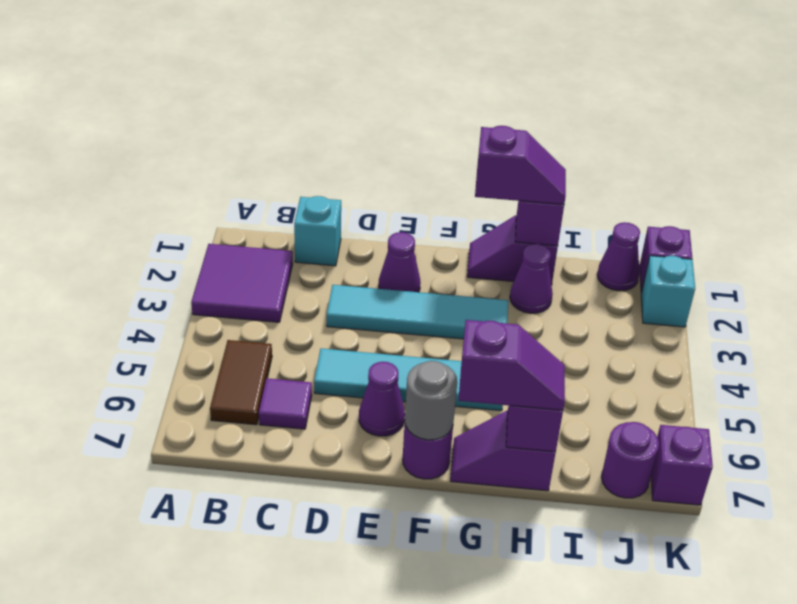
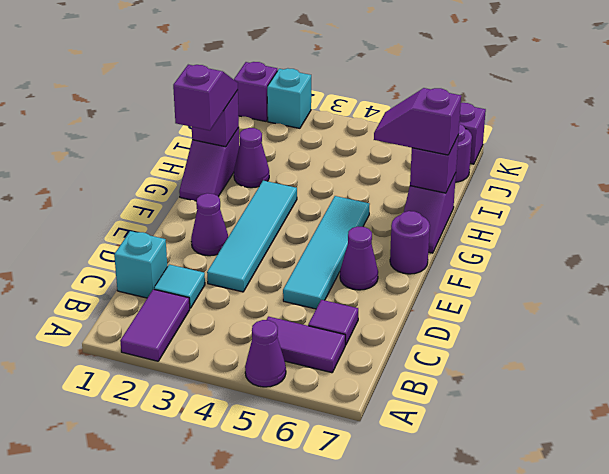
purple tile A2:B3 level 1 -> purple tile A2:B2 level 1
brown tile B5:B6 level 1 -> purple tile B5:B6 level 1
none -> cyan tile C2 level 1
grey round brick F7 level 2 -> none
purple slope G7:H7 level 3 top G -> purple slope H6:H7 level 3 top 7
purple cone J1 level 1 -> purple cone A5 level 1

